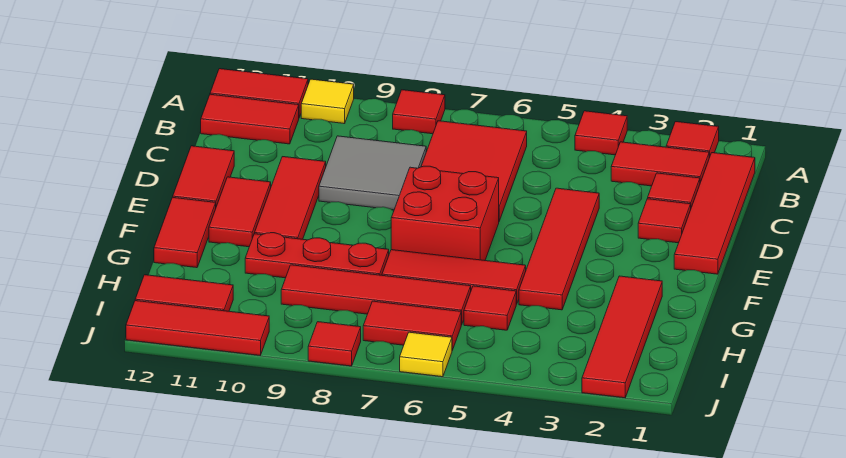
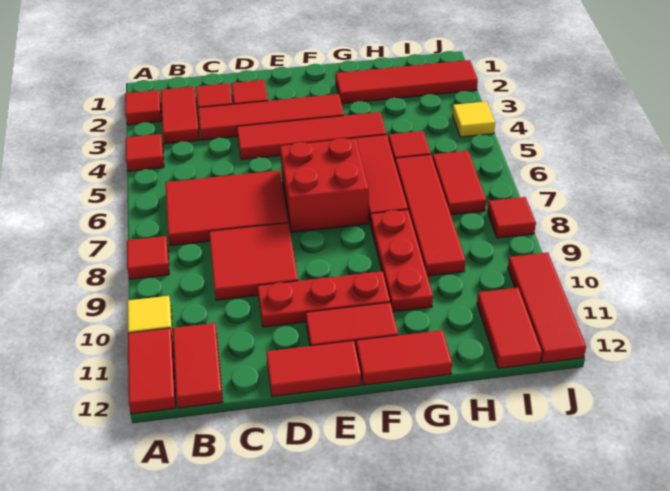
red tile B1:E1 level 1 -> red tile C3:F3 level 1
grey tile C8:D9 level 1 -> red tile C8:D9 level 1
red tile D10:F10 level 1 -> red plate D10:F10 level 1
yellow tile J6 level 1 -> yellow tile J4 level 1

